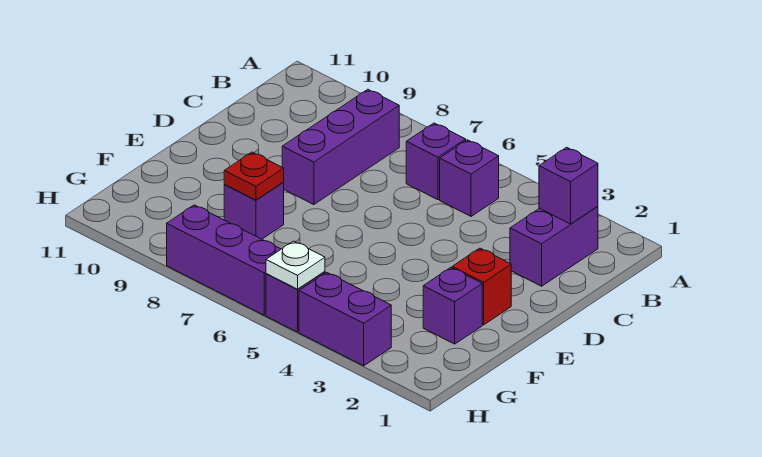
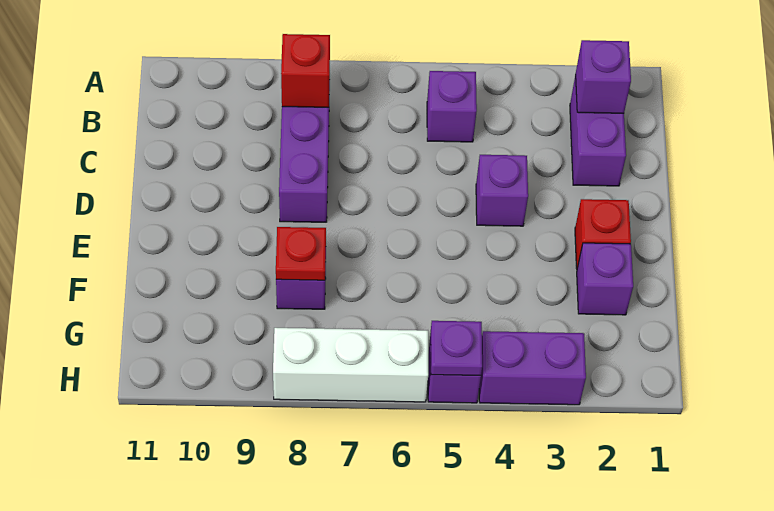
purple brick B6 level 1 -> purple brick D4 level 1
none -> red brick B8 level 2
white plate H5 level 2 -> purple plate H5 level 2
purple brick H6:H8 level 1 -> white brick H6:H8 level 1

